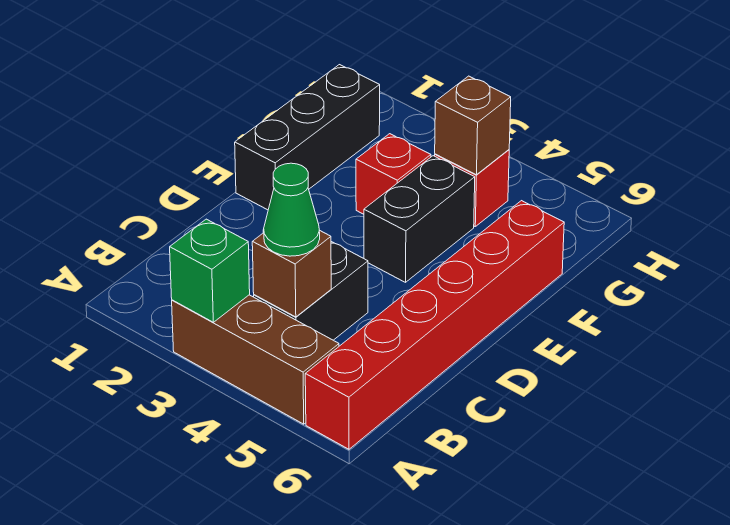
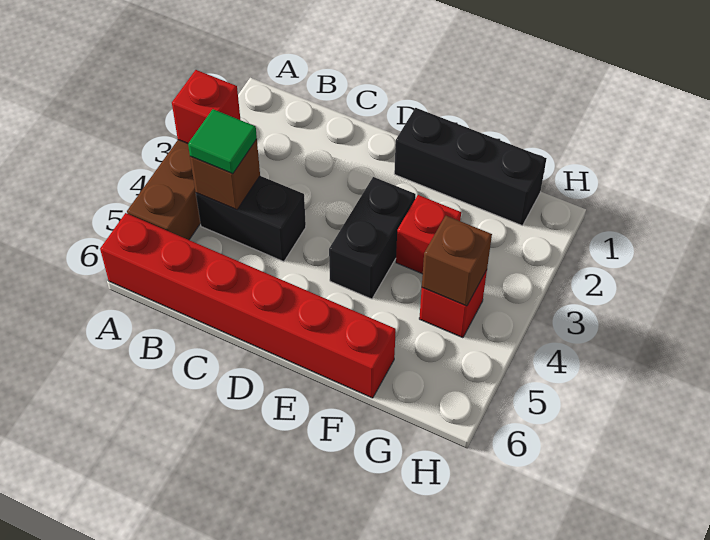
green brick A3 level 2 -> red brick A3 level 2
green cone B4 level 3 -> green tile B4 level 3
black brick E4:F4 level 1 -> black brick E3:E4 level 1

